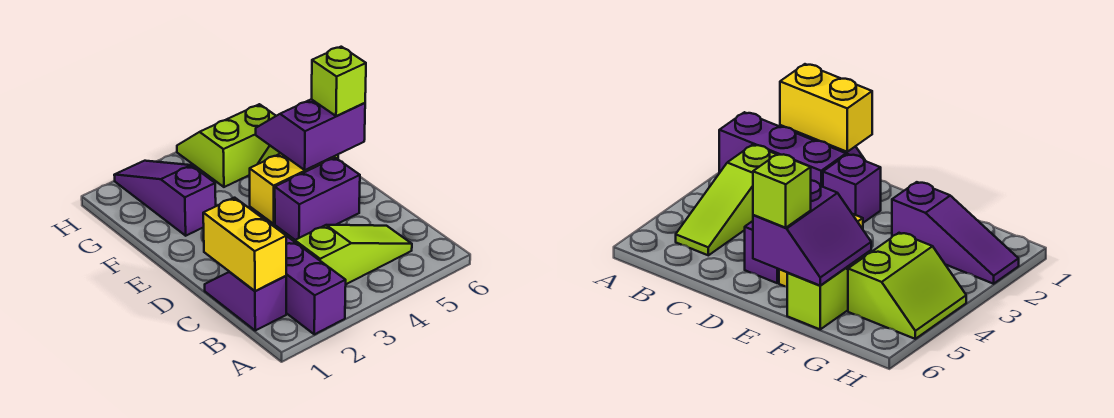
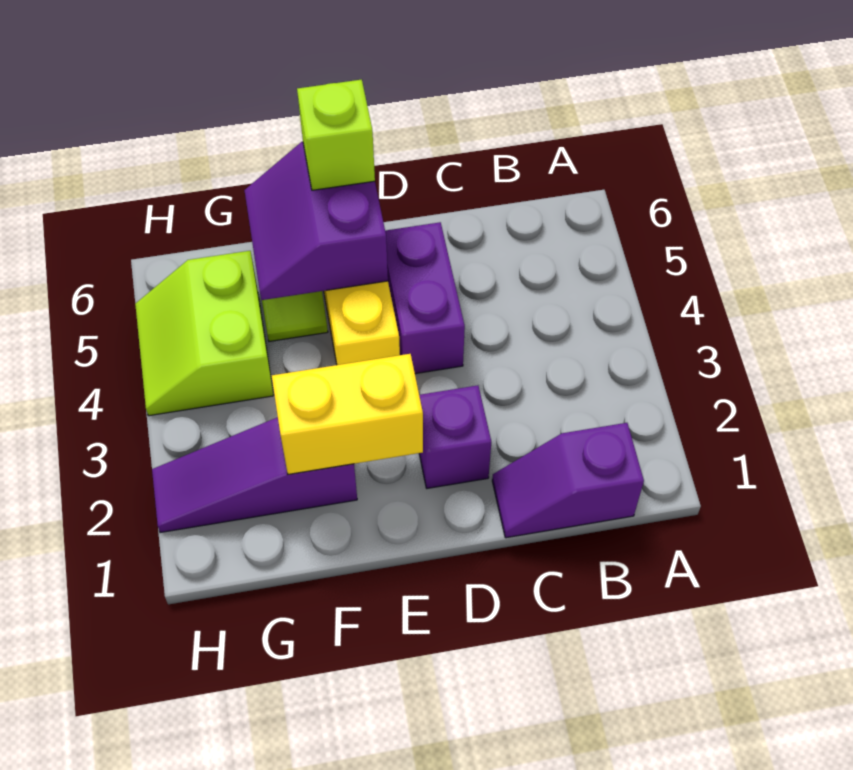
purple brick A2:C2 level 1 -> none
yellow brick B1:C1 level 2 -> yellow brick E2:F2 level 2
lime slope B3:B5 level 1 top 3 -> none

